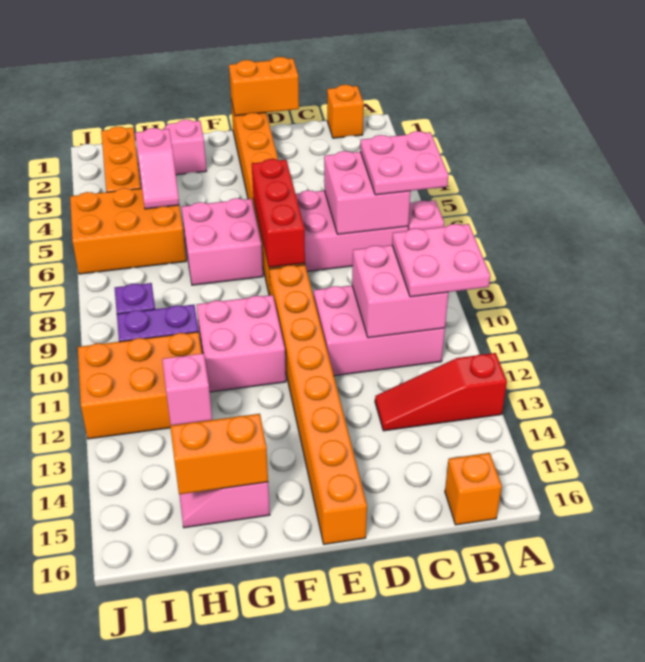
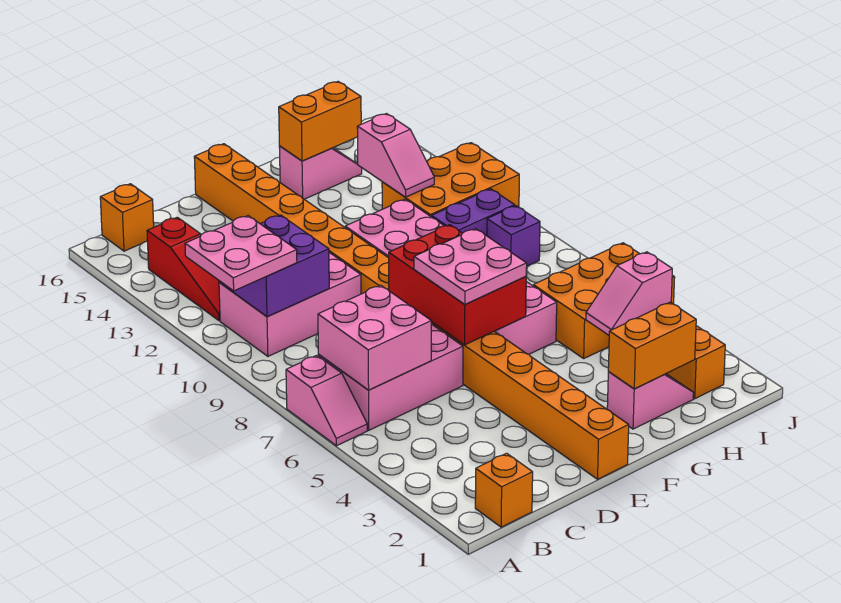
pink plate A6:B7 level 3 -> pink plate E6:F7 level 3
red slope A13:C13 level 1 top A -> red slope B12:B14 level 1 top 14
pink brick B10:C11 level 2 -> purple brick B10:C11 level 2
orange brick D1:E1 level 2 -> orange brick G2:H2 level 2
red brick E6:E8 level 2 -> red brick E6:F8 level 2
pink slope H4:H5 level 2 top 4 -> pink slope H4:I4 level 2 top I

